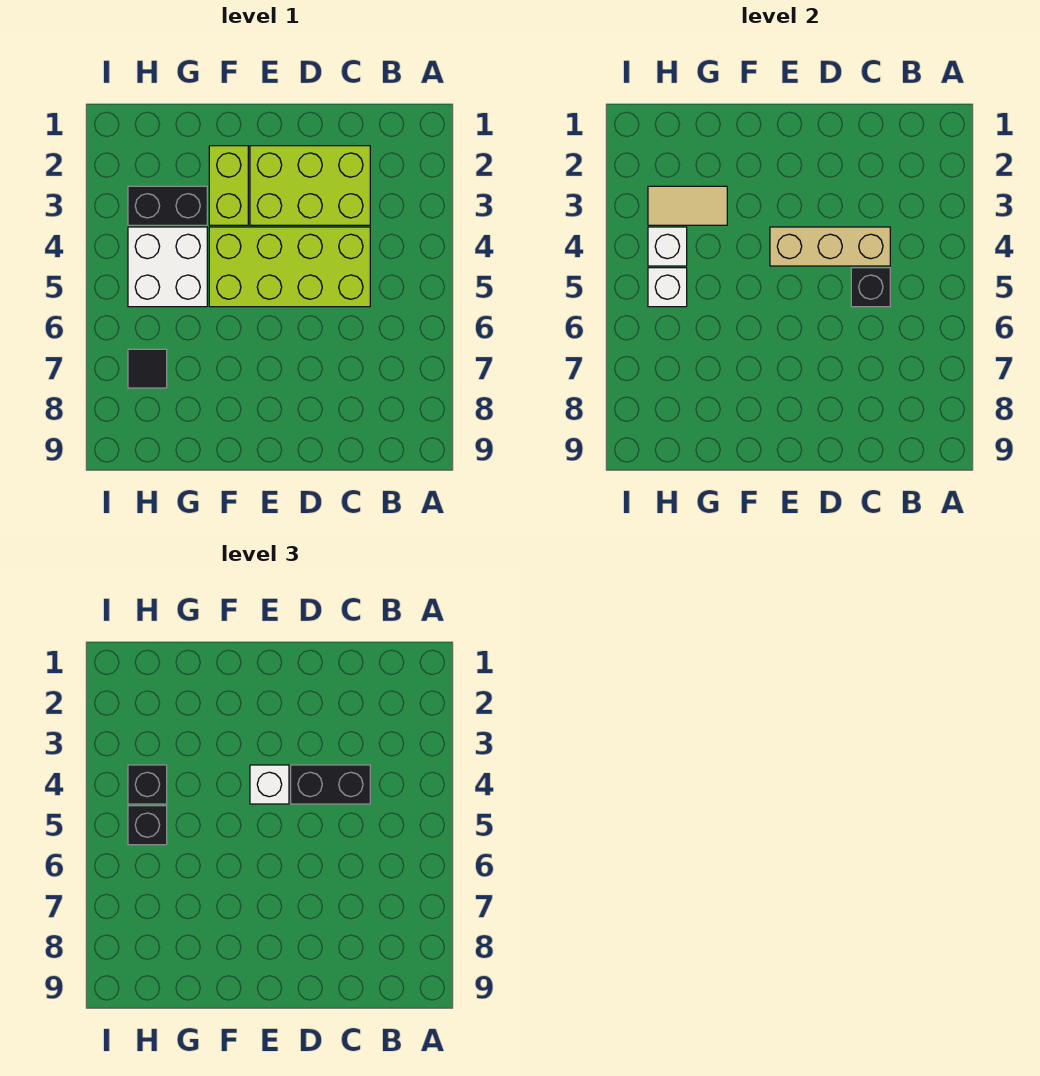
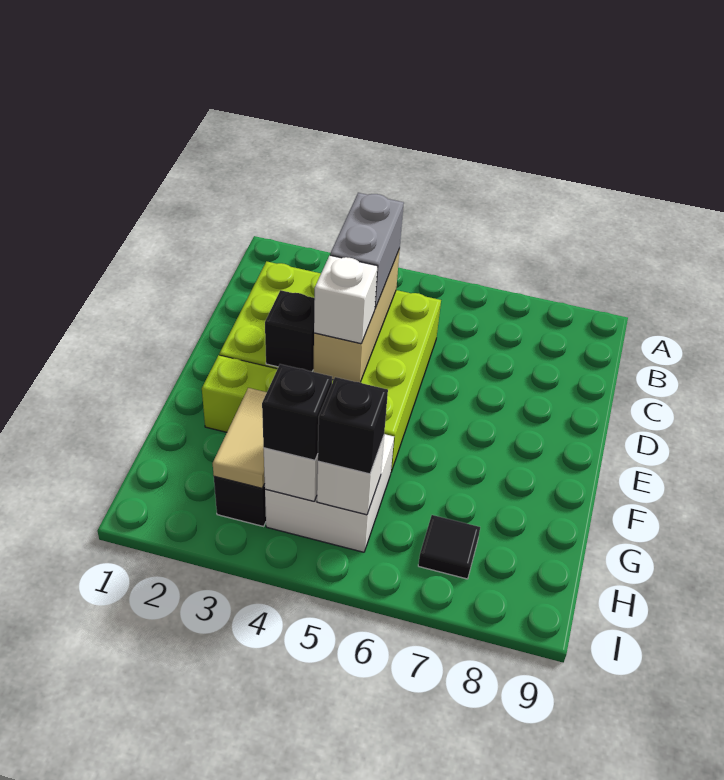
black brick C4:D4 level 3 -> grey brick C4:D4 level 3
black brick C5 level 2 -> black brick E3 level 2

